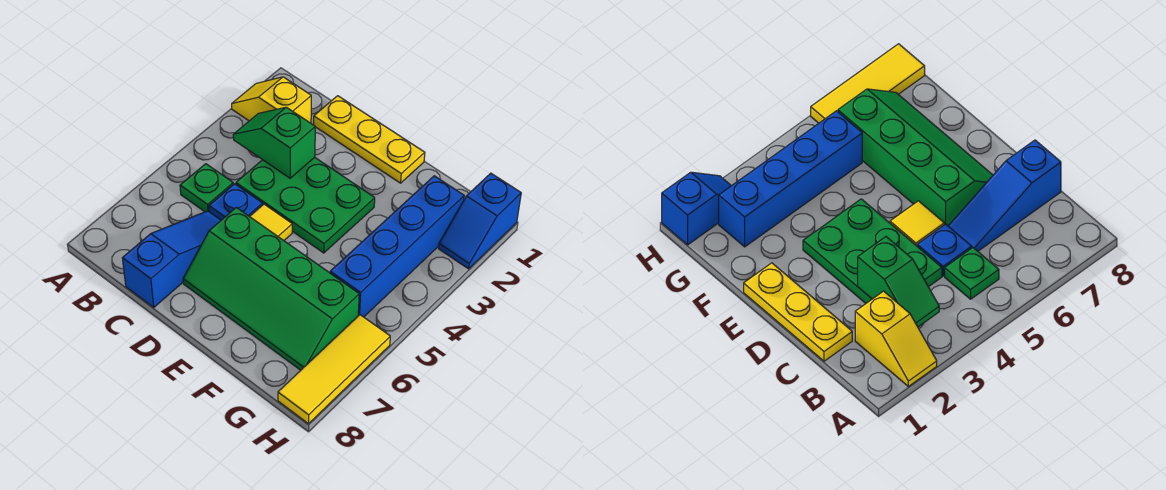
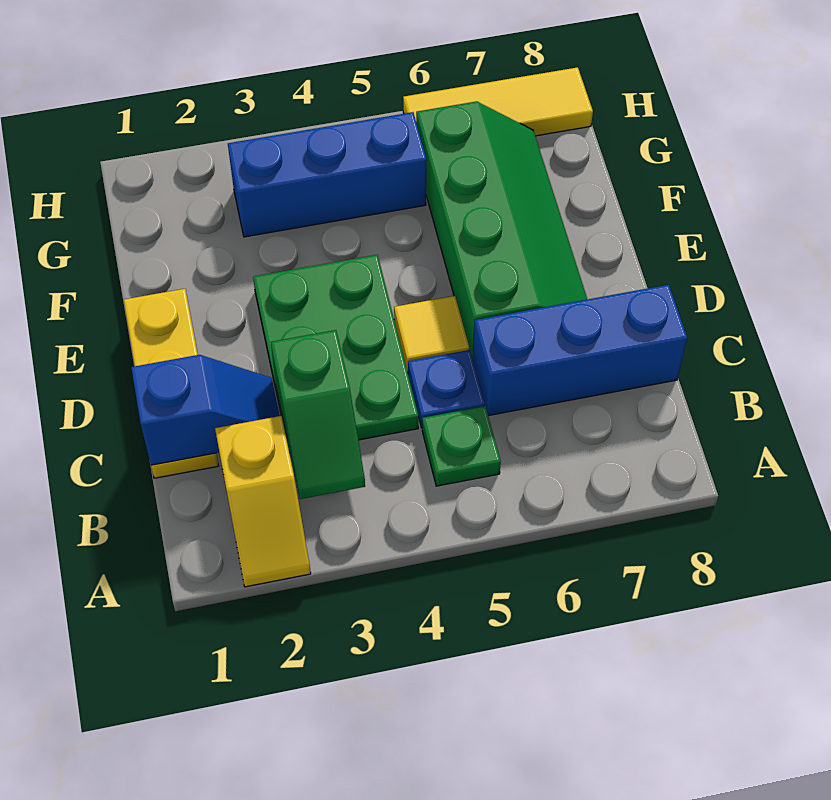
blue slope C6:C8 level 1 top 8 -> blue brick C6:C8 level 1
blue brick G2:G5 level 1 -> blue brick G3:G5 level 1
blue slope H1:H2 level 1 top 1 -> blue slope C1:C2 level 2 top 1

